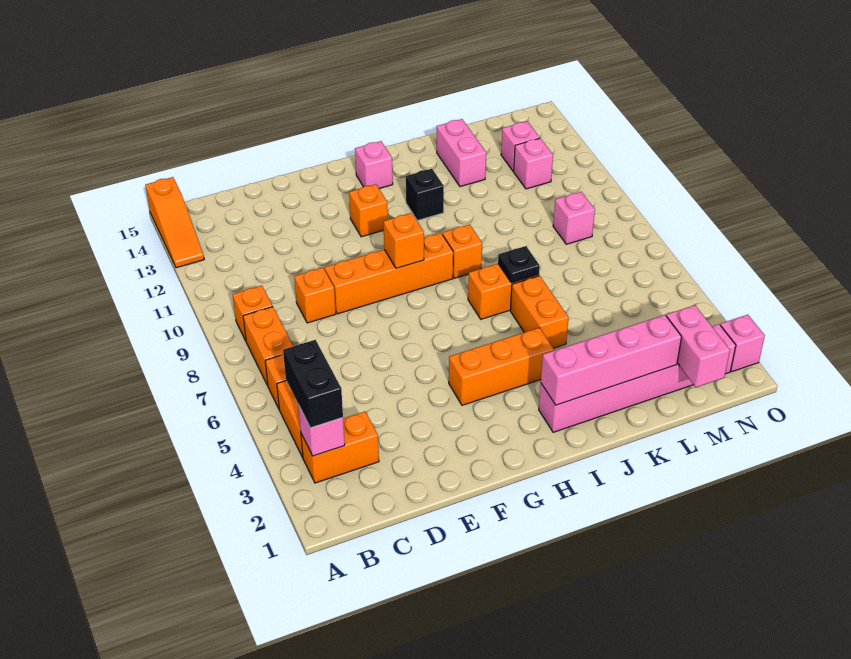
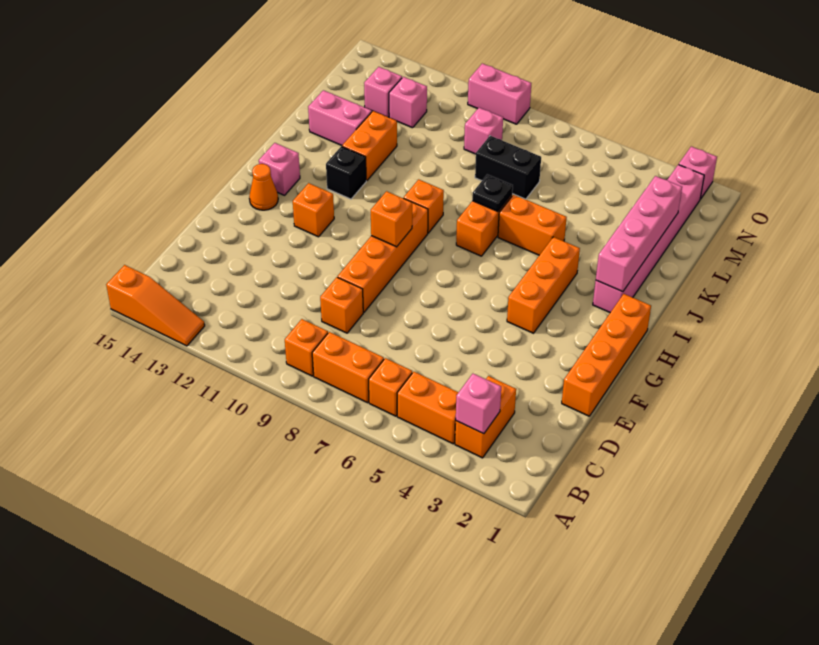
black brick B3:B4 level 3 -> black brick L7:L8 level 1
none -> orange brick E1:H1 level 1
none -> orange cone G14 level 1
none -> orange brick J12:K12 level 1
pink brick M1:M2 level 2 -> pink brick O9:O10 level 1

